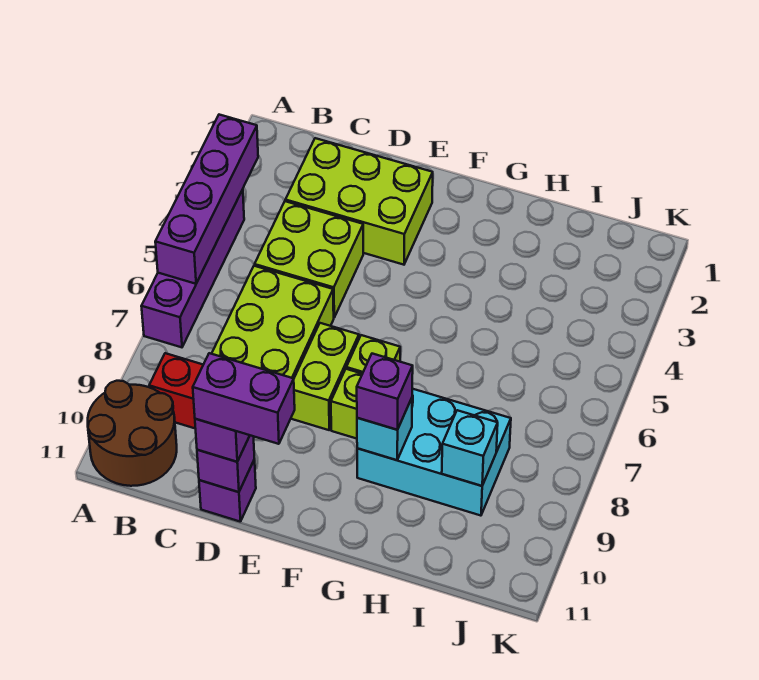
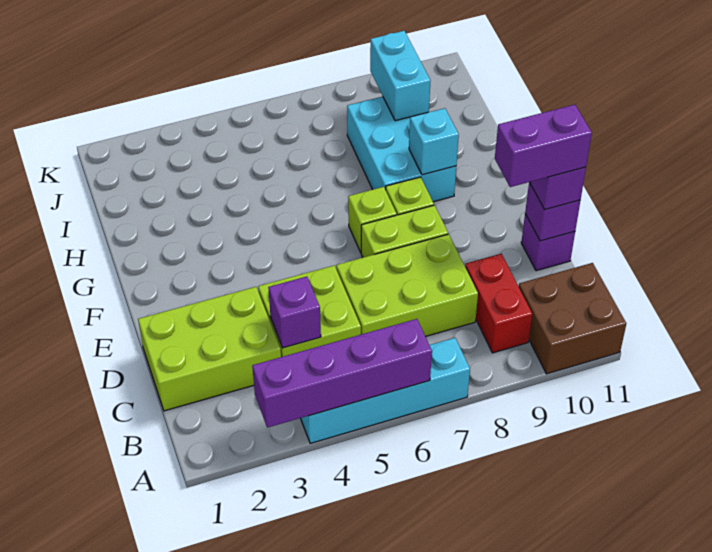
purple brick A4:A7 level 1 -> cyan brick A4:A7 level 1
brown round brick A10:B11 level 1 -> brown brick A10:B11 level 1
lime brick C2:E3 level 1 -> lime brick C1:D3 level 1
purple brick D11:E11 level 4 -> purple brick D10:D11 level 4
purple brick G9 level 3 -> purple brick C4 level 2
cyan brick I9 level 2 -> cyan brick I9:J9 level 2

